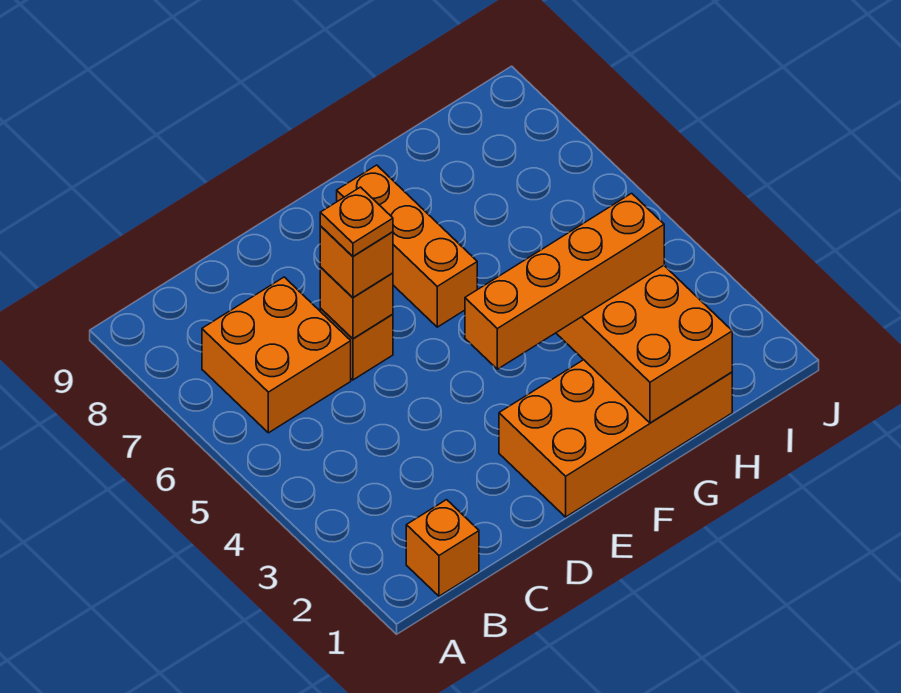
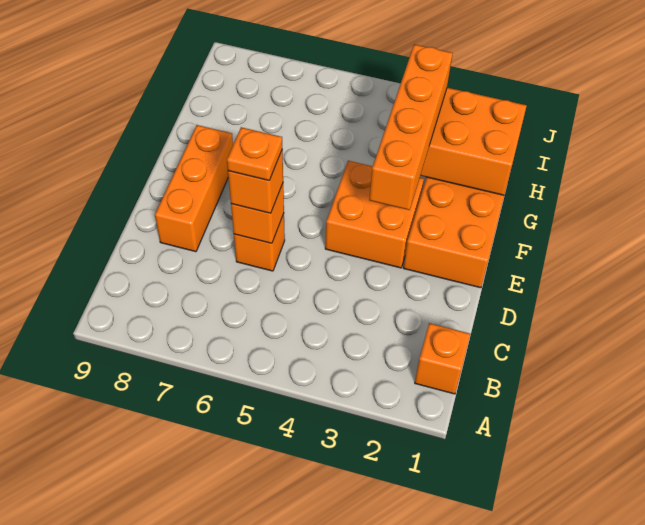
orange brick B6:C7 level 1 -> orange brick E3:F4 level 1
orange brick F6:F8 level 1 -> orange brick D8:F8 level 1

